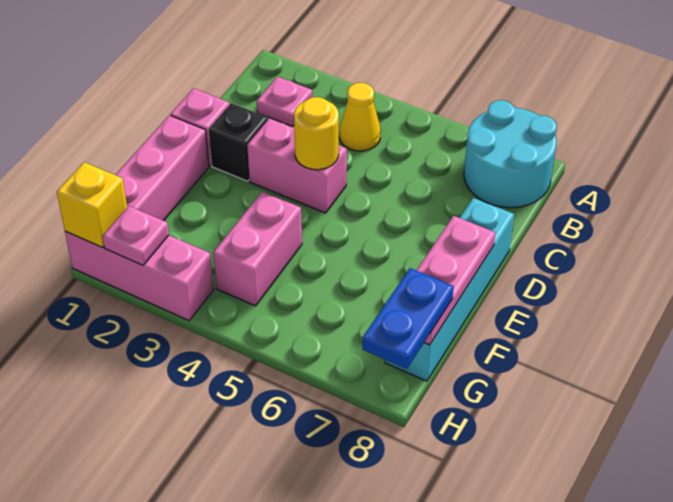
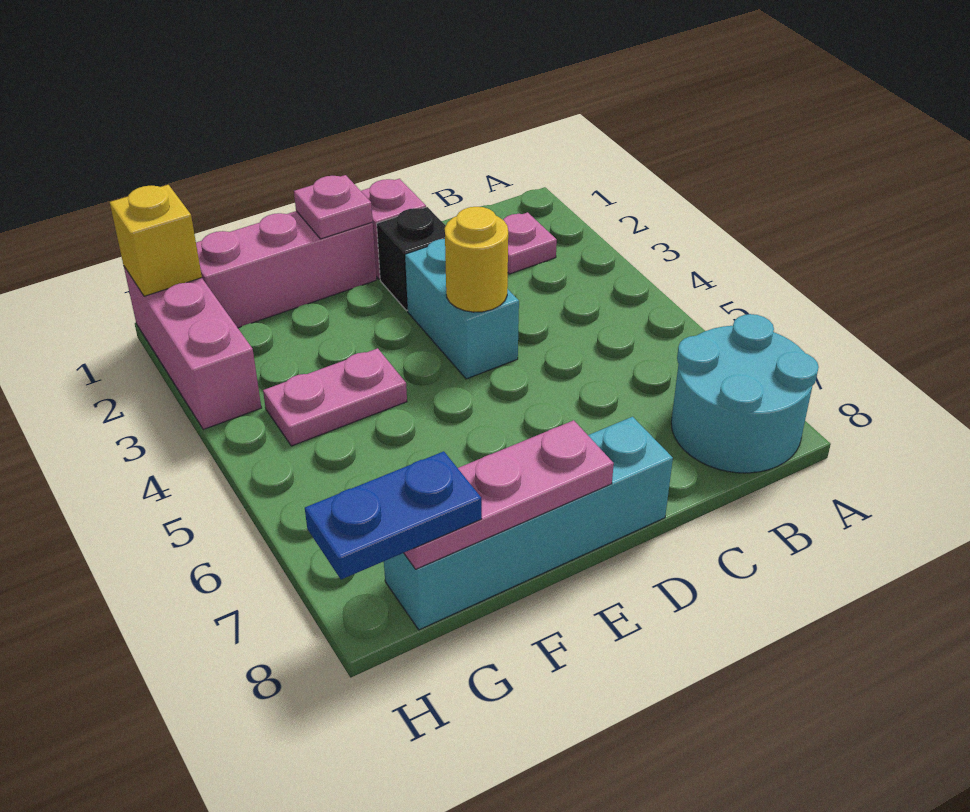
yellow cone B4 level 1 -> none
pink brick D3:D4 level 1 -> cyan brick D3:D4 level 1
pink brick F4:G4 level 1 -> pink plate F4:G4 level 1
pink plate H2 level 2 -> pink plate E1 level 2

